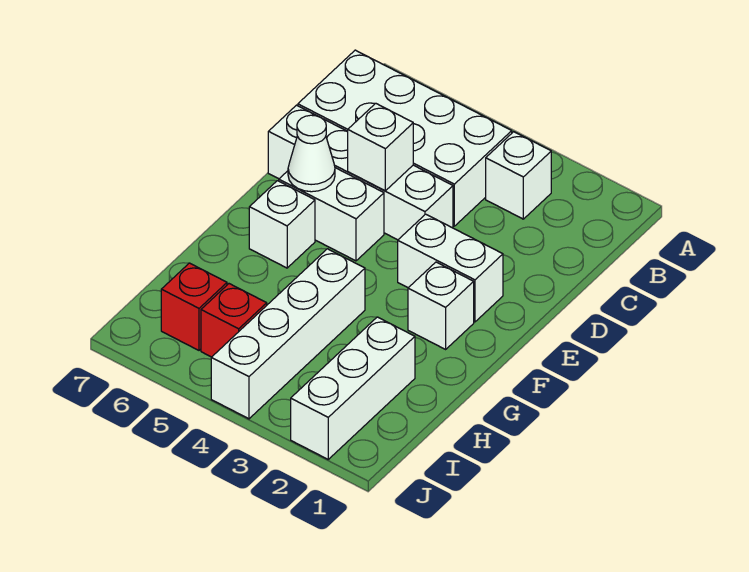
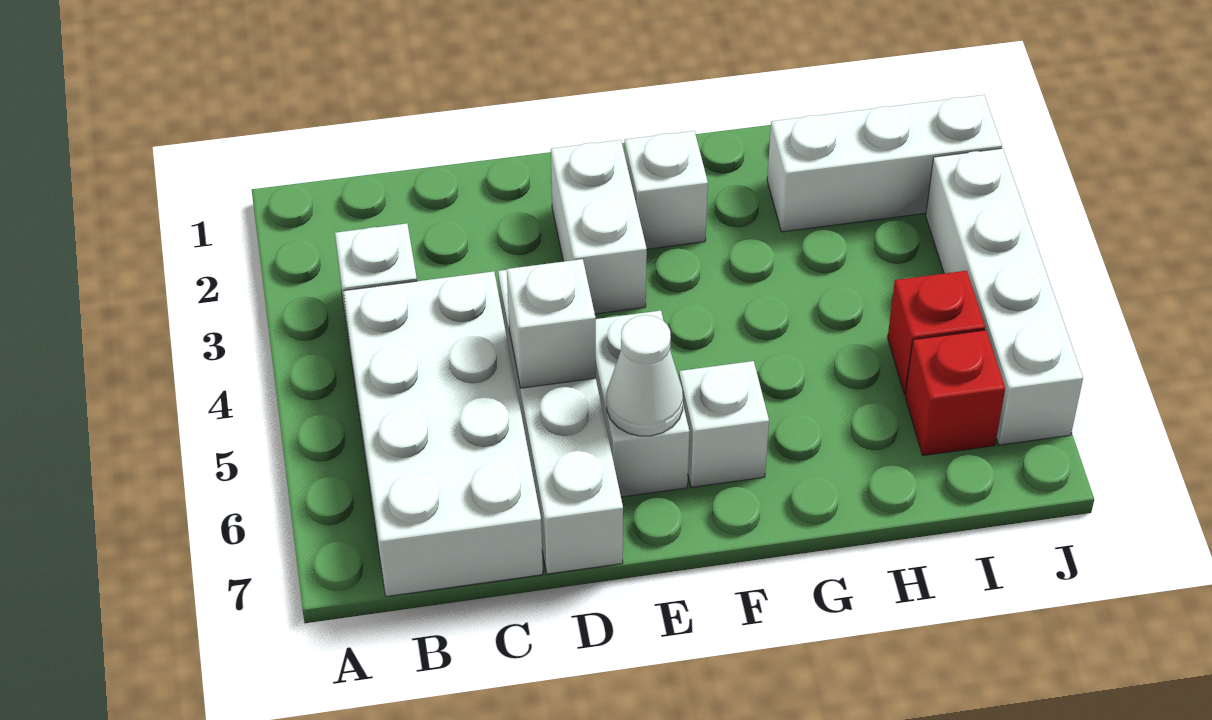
white brick G4:J4 level 1 -> white brick J3:J6 level 1

